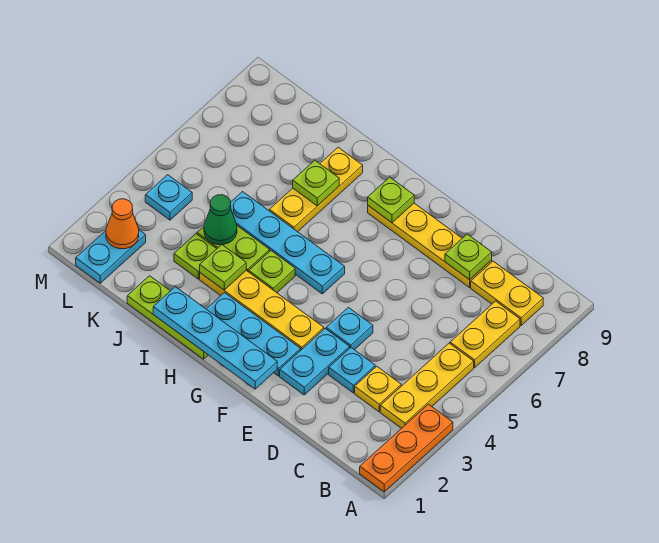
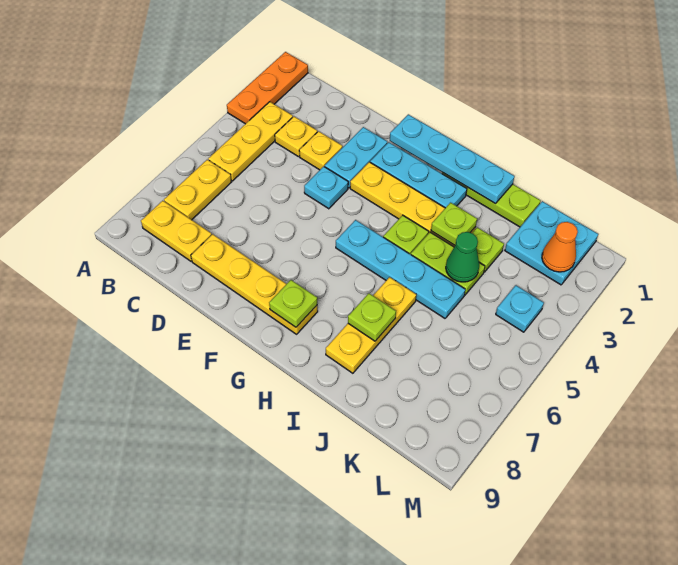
cyan plate D3 level 1 -> yellow plate D3 level 1
lime plate D8 level 2 -> none
cyan plate L1:L2 level 1 -> cyan plate K1:L2 level 1

